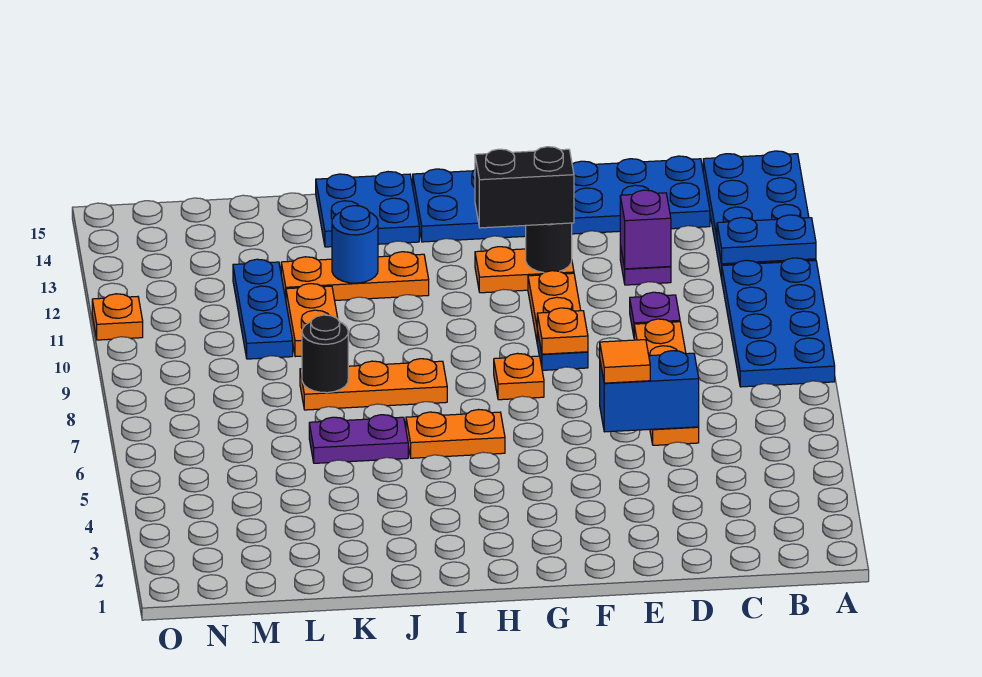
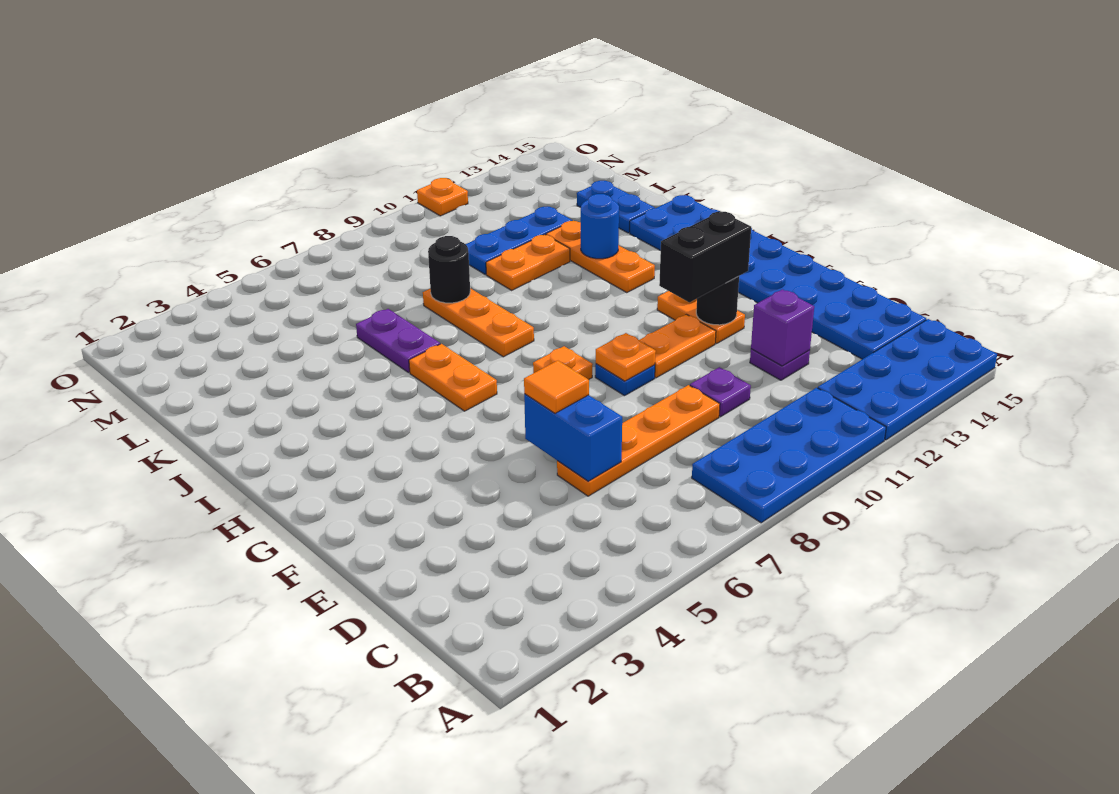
blue plate A12:B12 level 2 -> blue plate K14:L14 level 1
black brick F12:G12 level 3 -> black brick F11:F12 level 3

